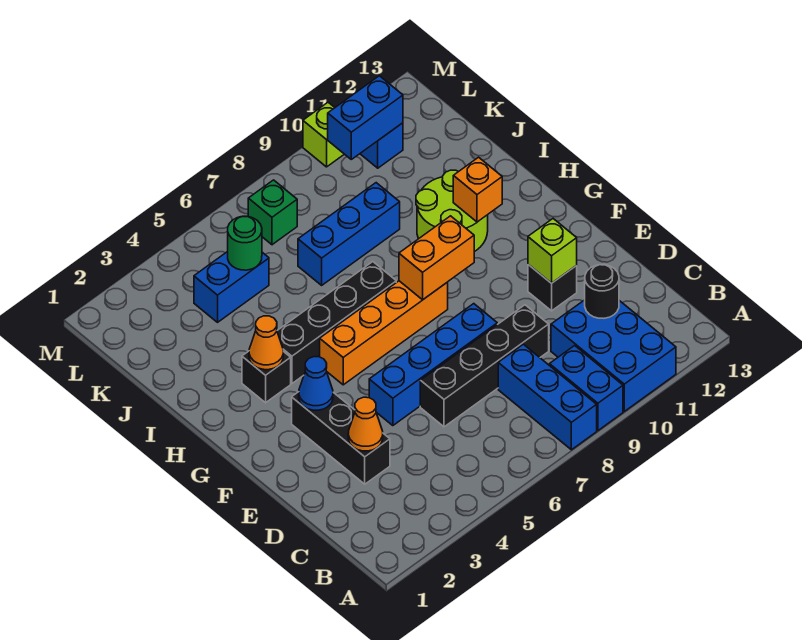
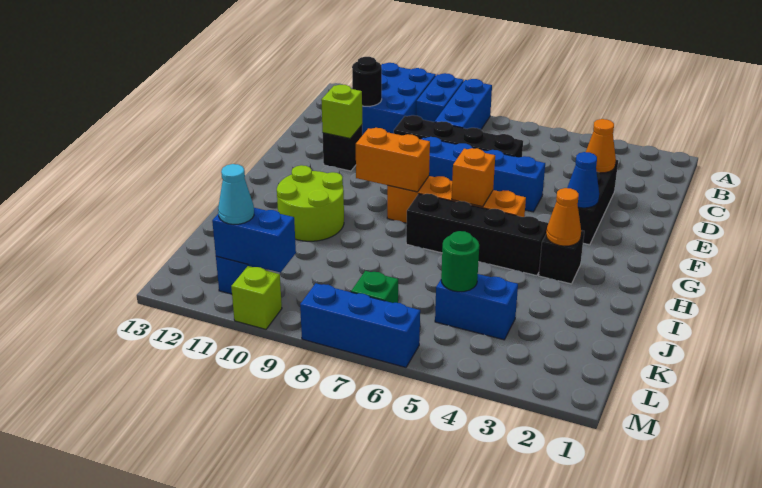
orange brick H11 level 2 -> orange brick G6 level 2
blue brick J7:J9 level 1 -> blue brick M6:M8 level 1
none -> cyan cone L11 level 3

